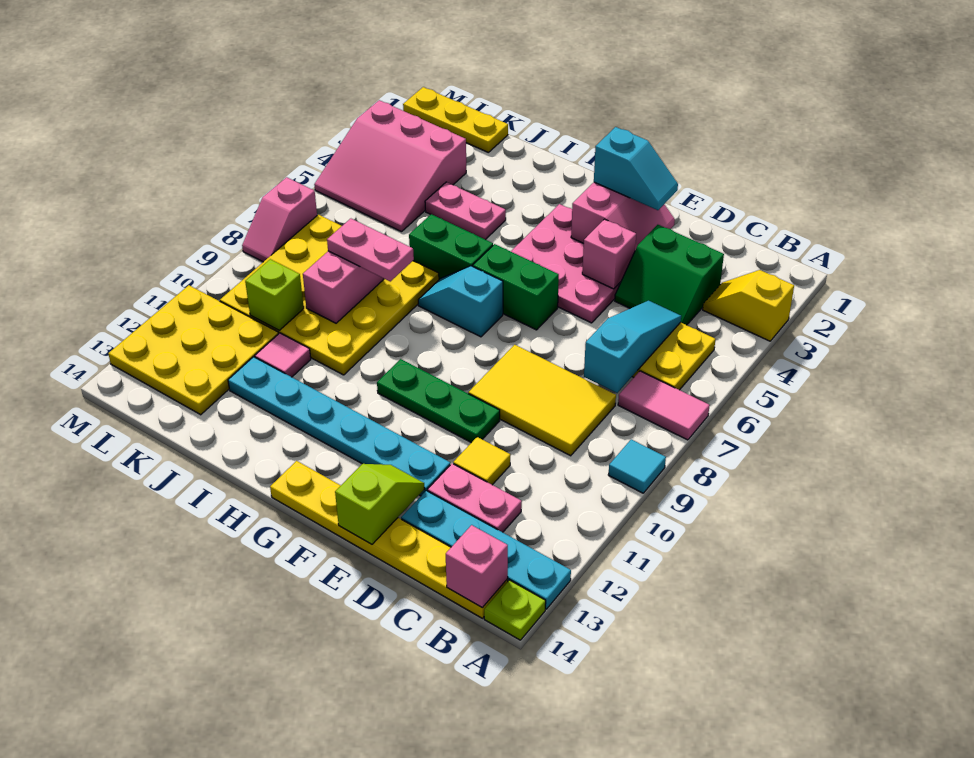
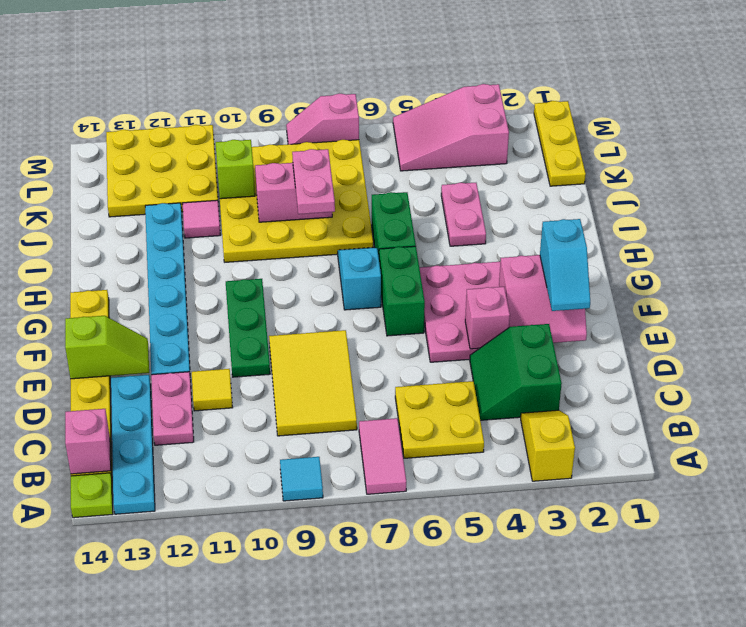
cyan slope C5:C7 level 2 top 7 -> none
pink slope K3:M5 level 1 top 3 -> pink slope L3:M5 level 1 top 3

